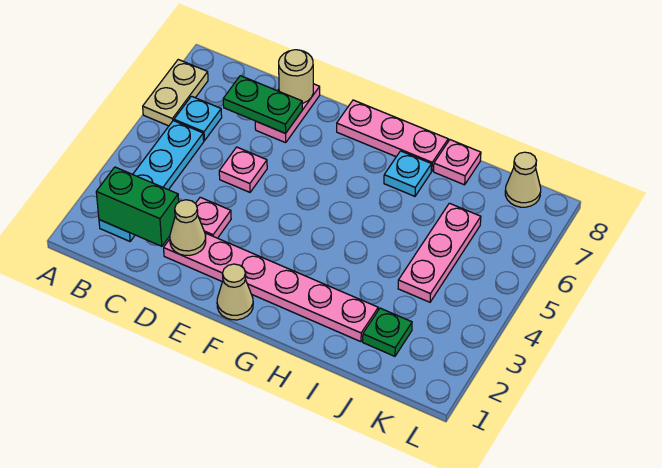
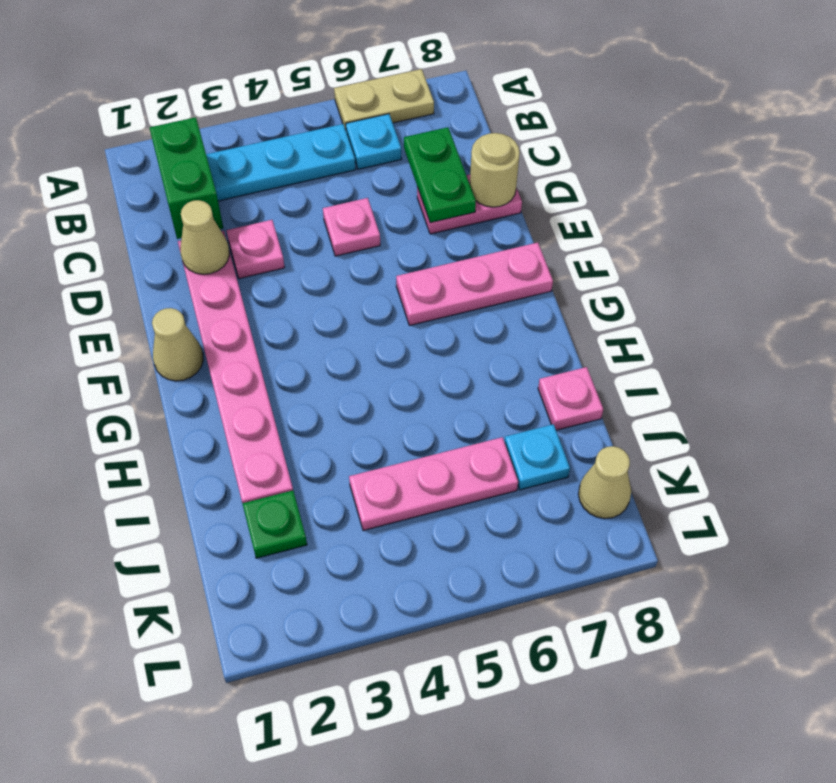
pink plate F8:H8 level 1 -> pink plate F6:F8 level 1
cyan plate H7 level 1 -> cyan plate J7 level 1

